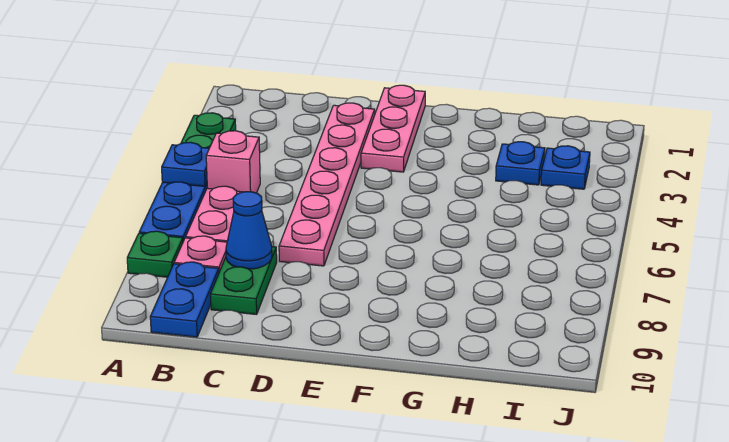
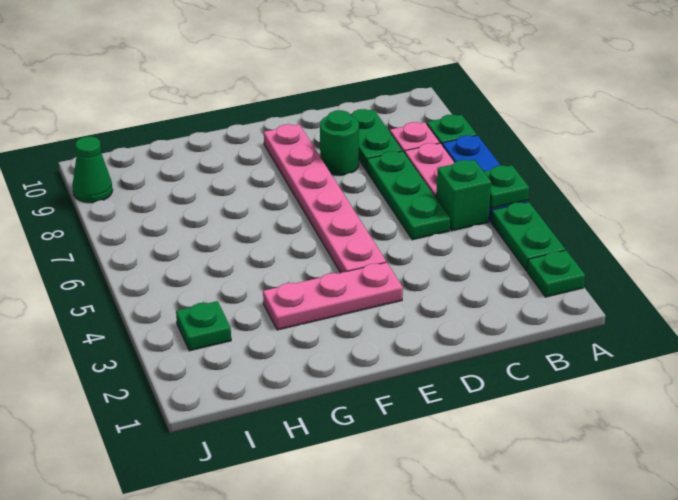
none -> green plate A2 level 1
blue plate A5 level 2 -> green plate A5 level 2
pink brick B5 level 1 -> green brick B5 level 1
blue plate B9:B10 level 1 -> none
none -> green plate C5:C7 level 1
blue cone C8 level 2 -> none
pink plate D2:D7 level 1 -> pink plate E4:E9 level 1
none -> green round brick D8 level 1
pink plate E1:E3 level 1 -> pink plate E3:G3 level 1
blue plate H3 level 1 -> none
blue plate I3 level 1 -> green plate I3 level 1
none -> green cone J9 level 1

